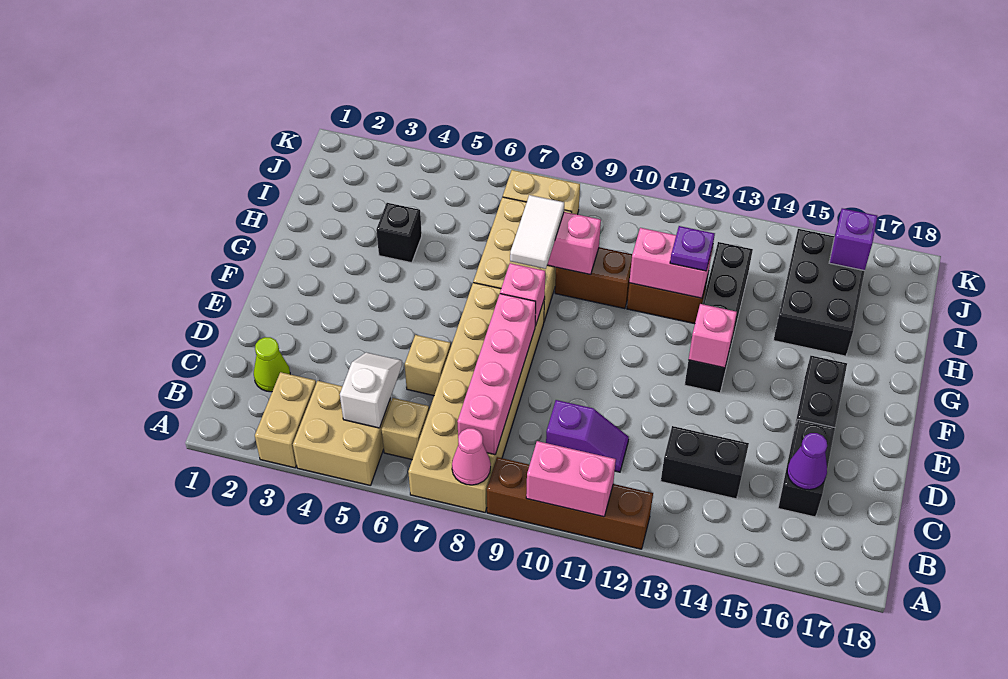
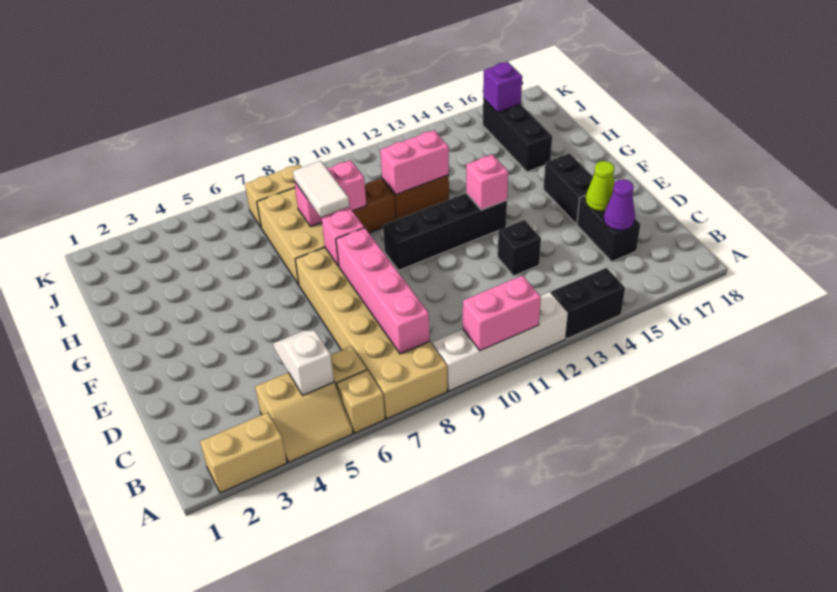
tan brick A3:B3 level 1 -> tan brick A2:A3 level 1
tan brick A4:B5 level 1 -> tan slope A4:B5 level 1 top B
pink cone A8 level 2 -> none
brown brick A9:A12 level 1 -> white brick A9:A12 level 1
lime cone C2 level 1 -> lime cone D16 level 2
purple slope C10:C11 level 1 top 10 -> none
black brick C13:C14 level 1 -> black brick A13:A14 level 1
tan brick D6 level 1 -> tan brick A6 level 1
black brick F13:I13 level 1 -> black brick F10:F13 level 1
black brick H4 level 1 -> black brick D13 level 1
purple plate H12 level 3 -> none
black brick H15:J16 level 1 -> black brick H16:J16 level 1

